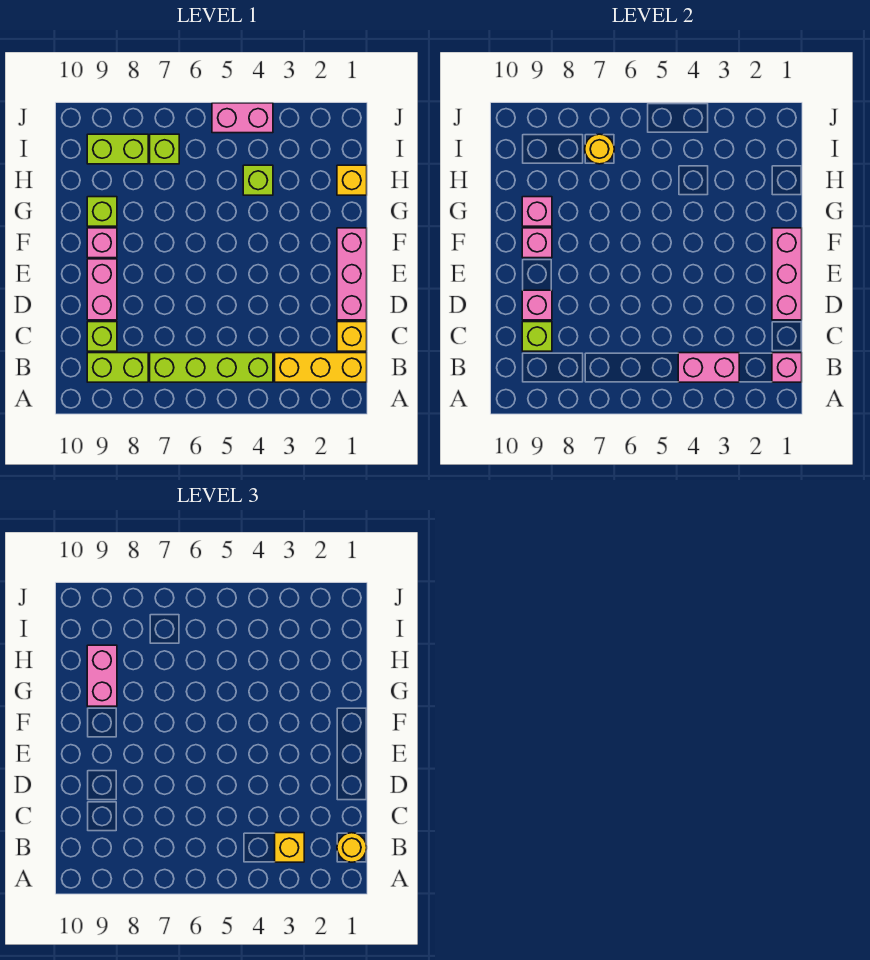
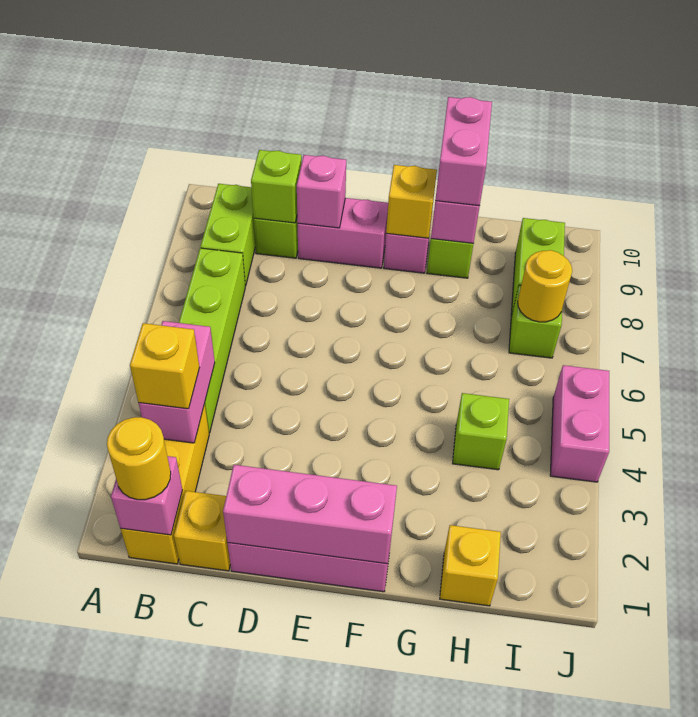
pink brick F9 level 2 -> yellow brick F9 level 2
pink brick G9:H9 level 3 -> pink brick G9:G10 level 3

